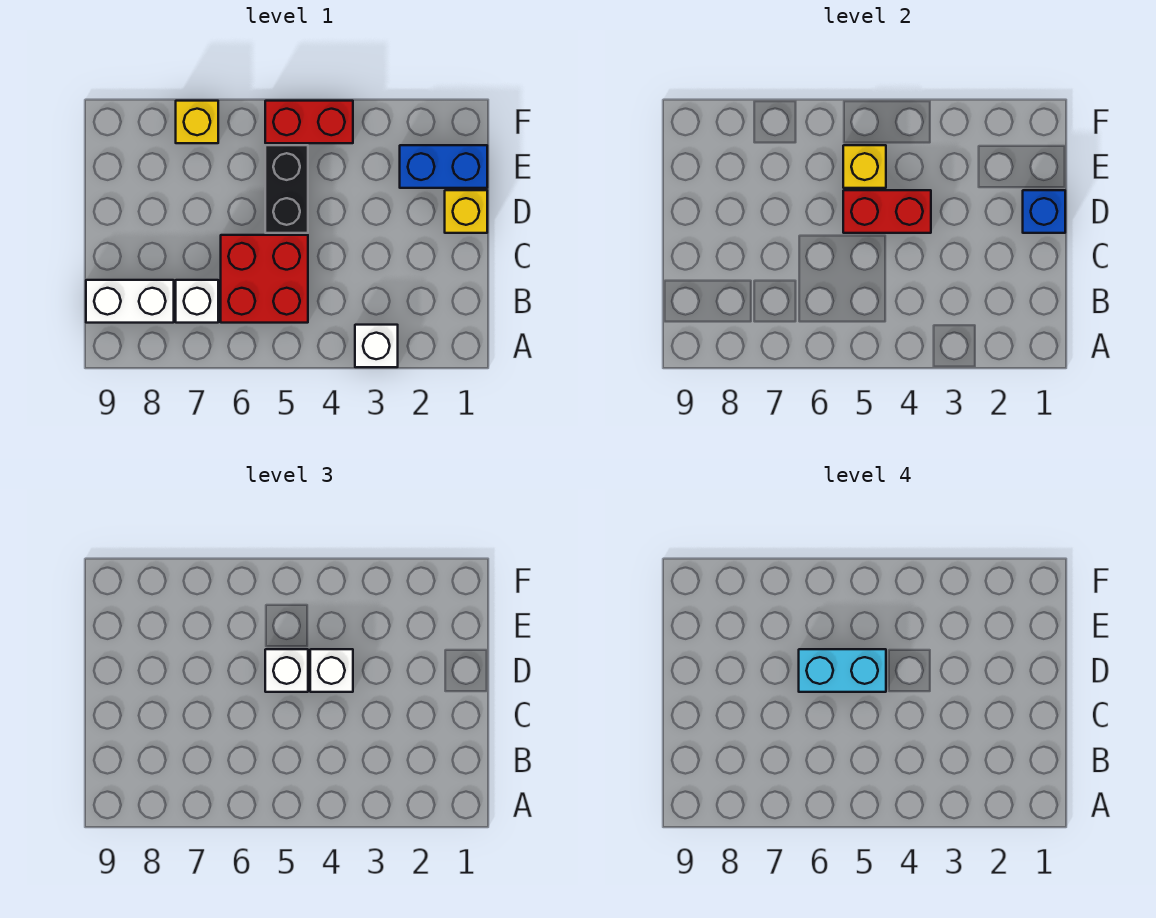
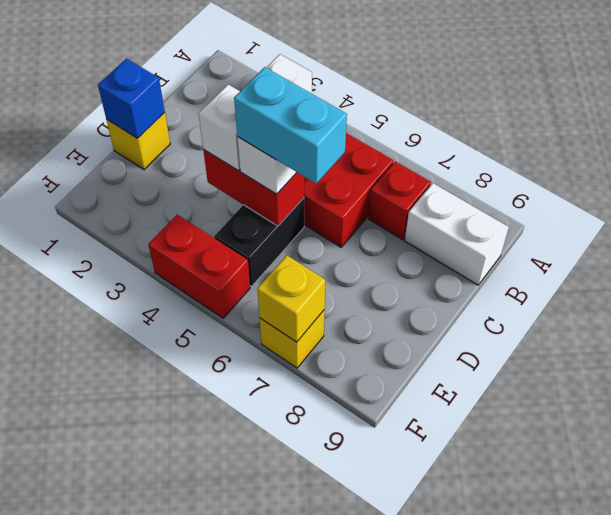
white brick B7 level 1 -> red brick B7 level 1
blue brick E1:E2 level 1 -> none
yellow brick E5 level 2 -> yellow brick F7 level 2

